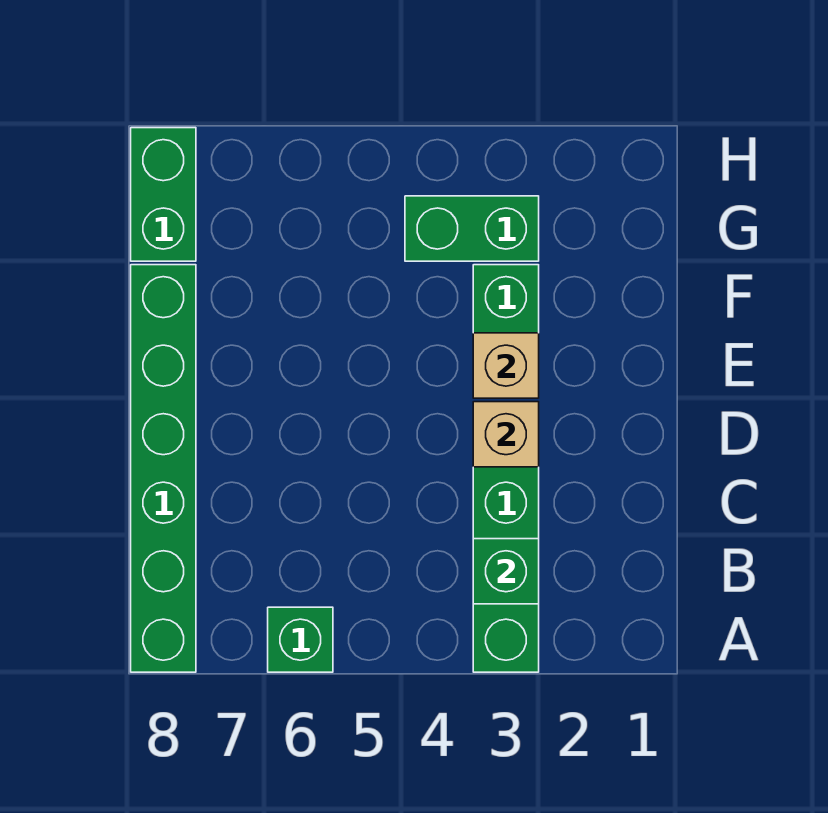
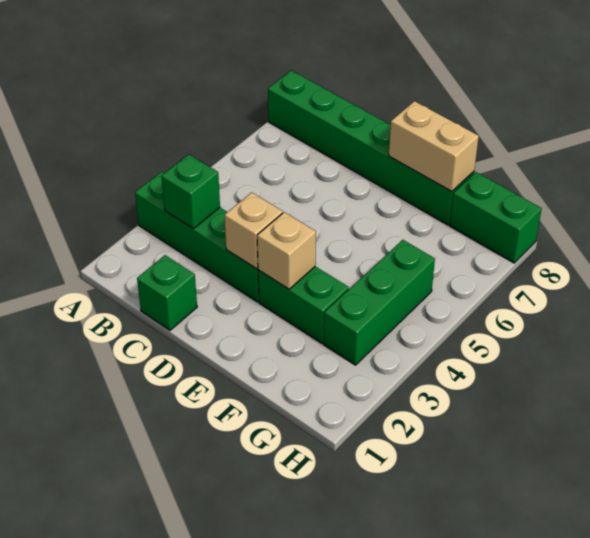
green brick A6 level 1 -> green brick C1 level 1
none -> tan brick E8:F8 level 2
green brick G3:G4 level 1 -> green brick G3:G5 level 1

